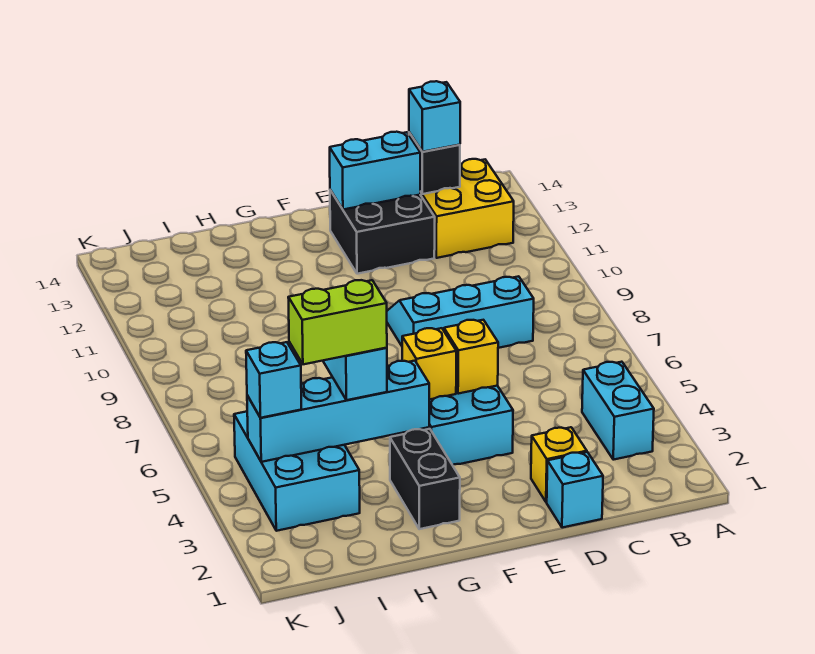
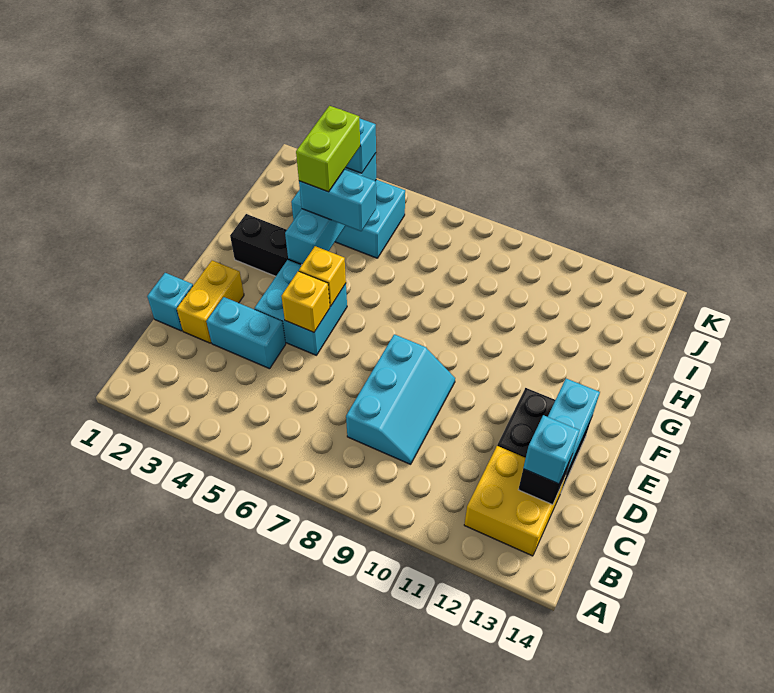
cyan brick B3:B4 level 1 -> cyan brick D3:D4 level 1
yellow brick D2 level 1 -> yellow brick D2:E2 level 1

